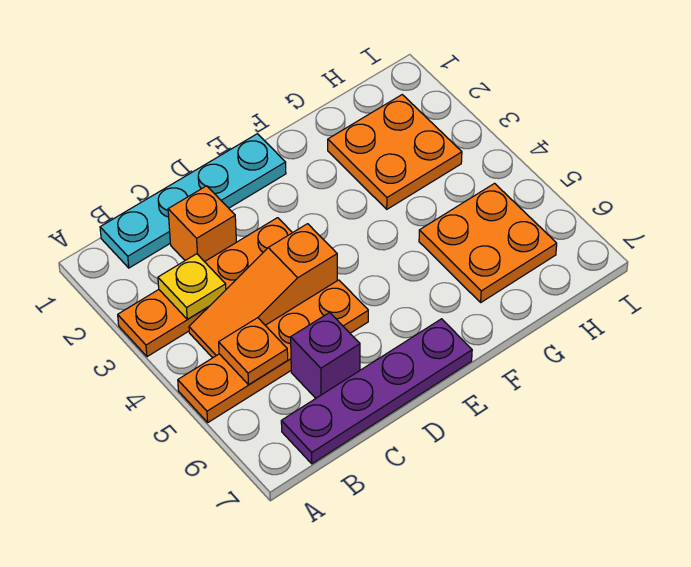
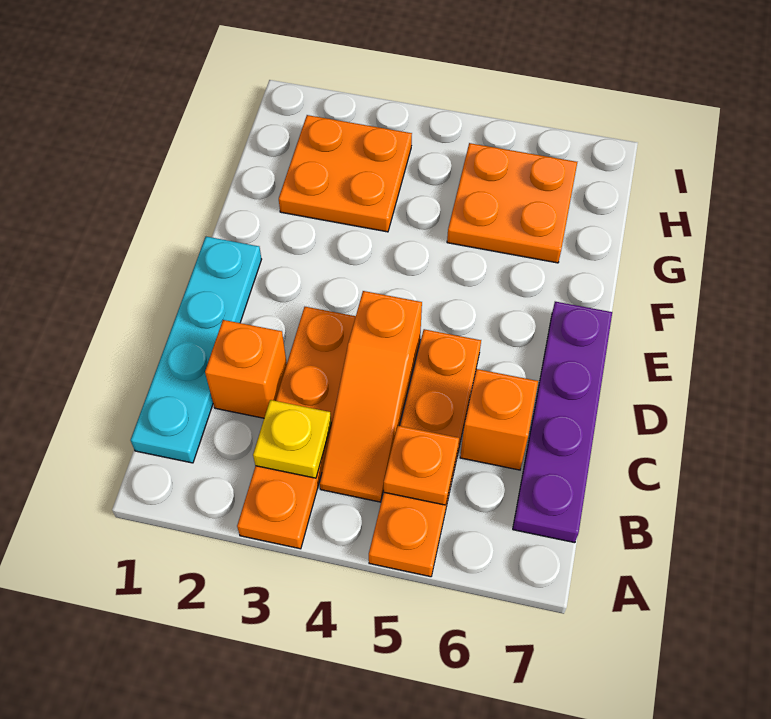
purple brick C6 level 1 -> orange brick C6 level 1

